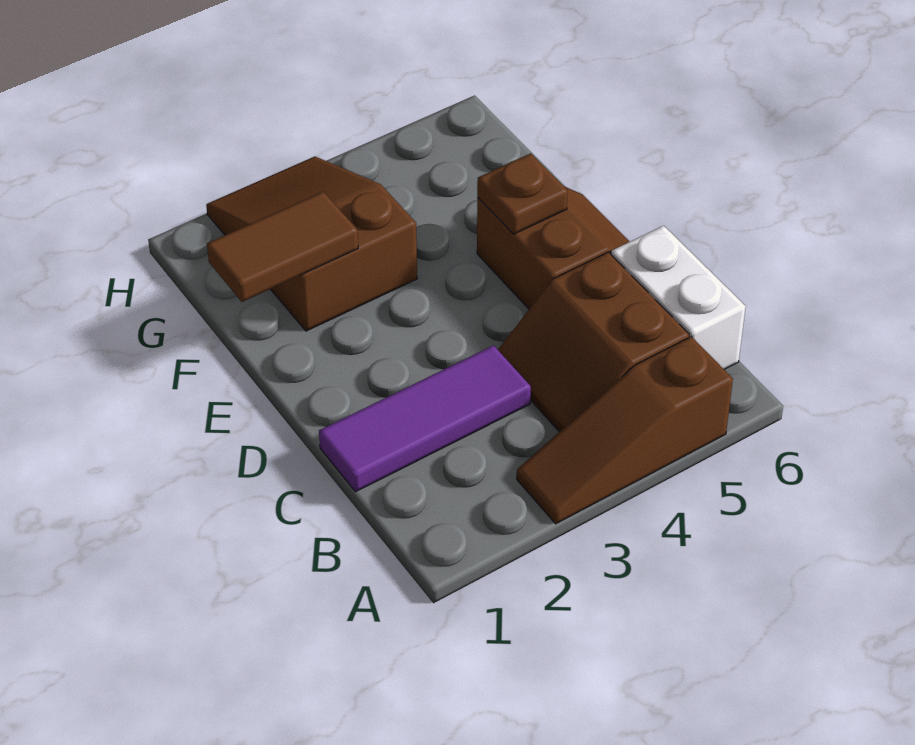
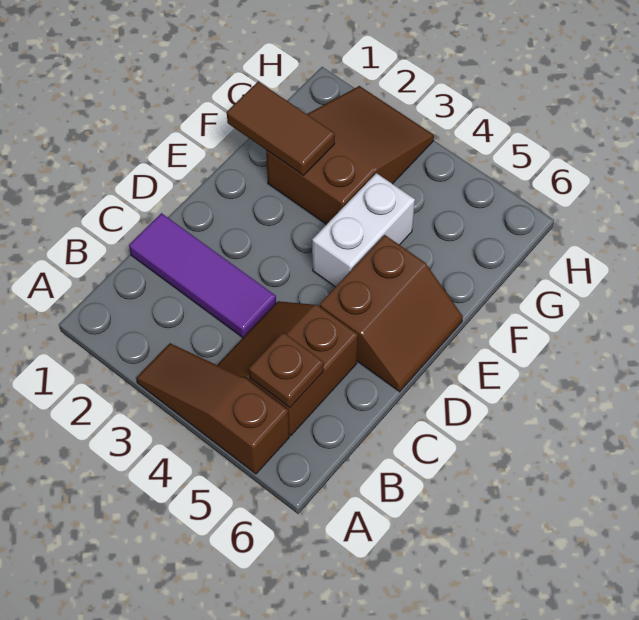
white brick B6:C6 level 1 -> white brick E4:F4 level 1
brown plate E5 level 2 -> brown plate B5 level 2

